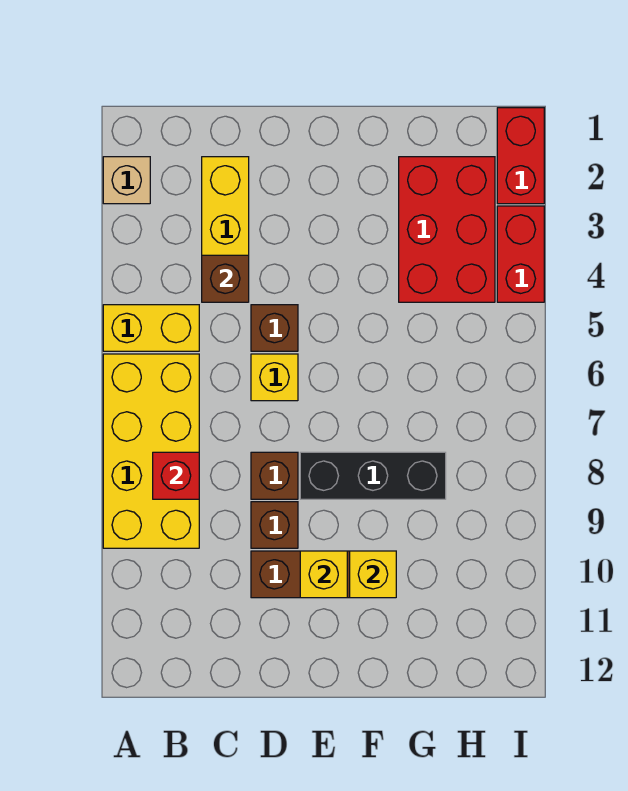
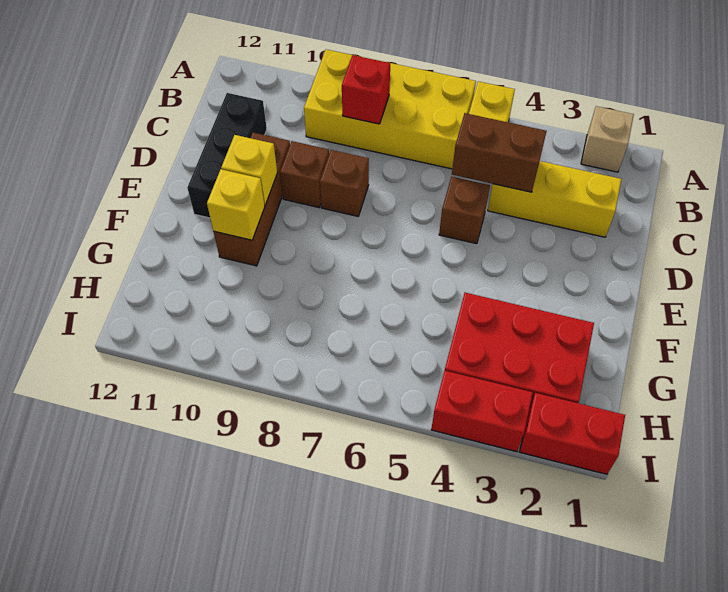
brown brick C4 level 2 -> brown brick C4:C5 level 2
yellow brick D6 level 1 -> none
black brick E8:G8 level 1 -> black brick C11:E11 level 1

